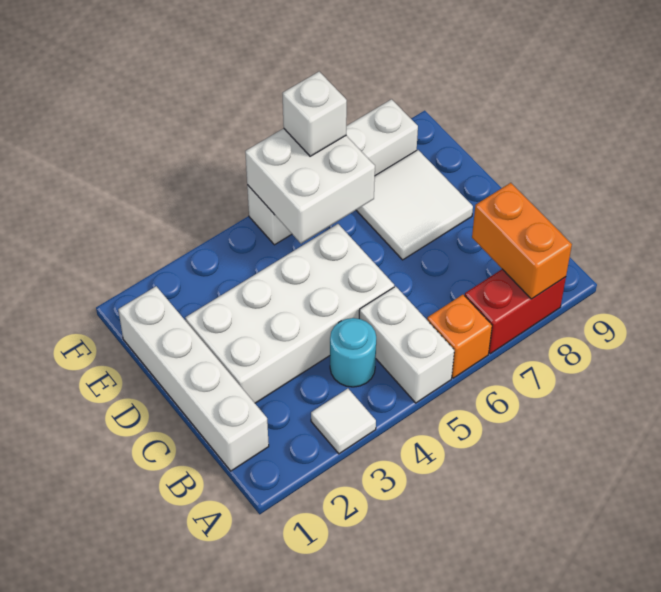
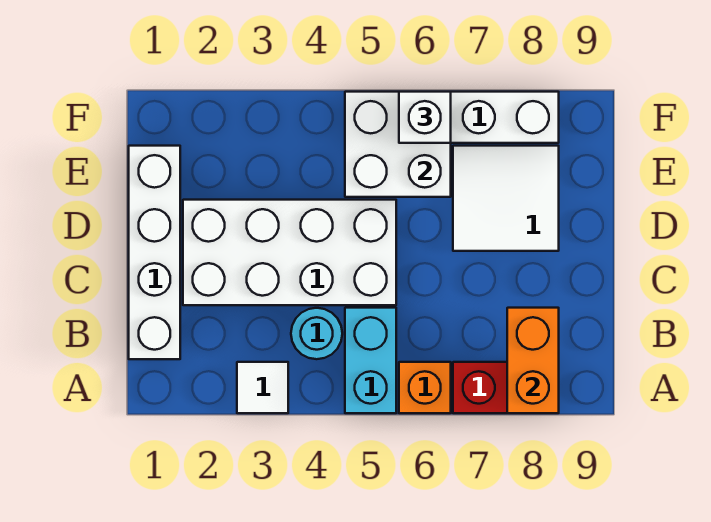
white brick A5:B5 level 1 -> cyan brick A5:B5 level 1

